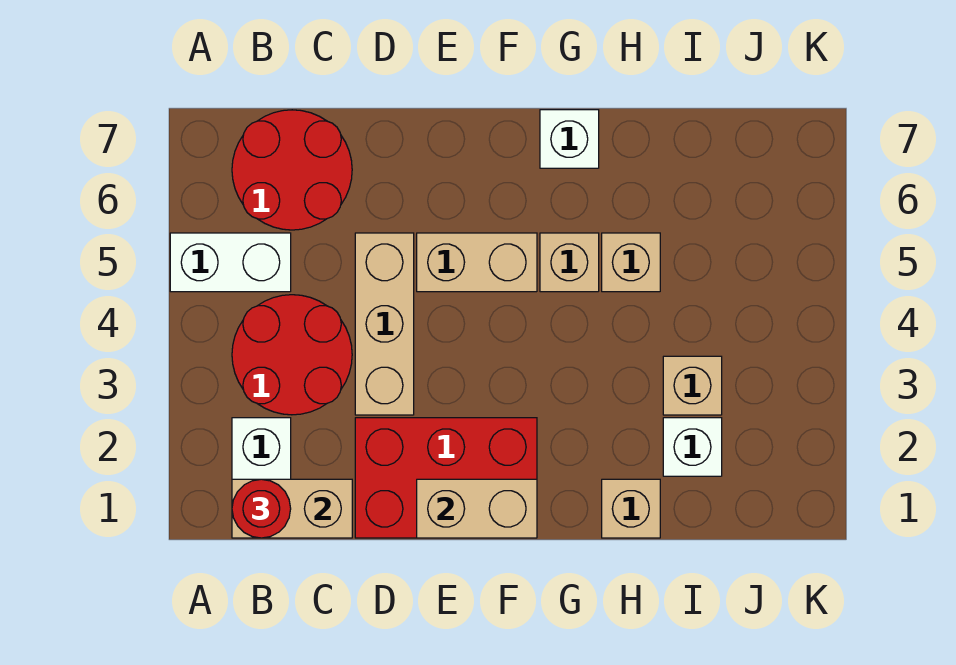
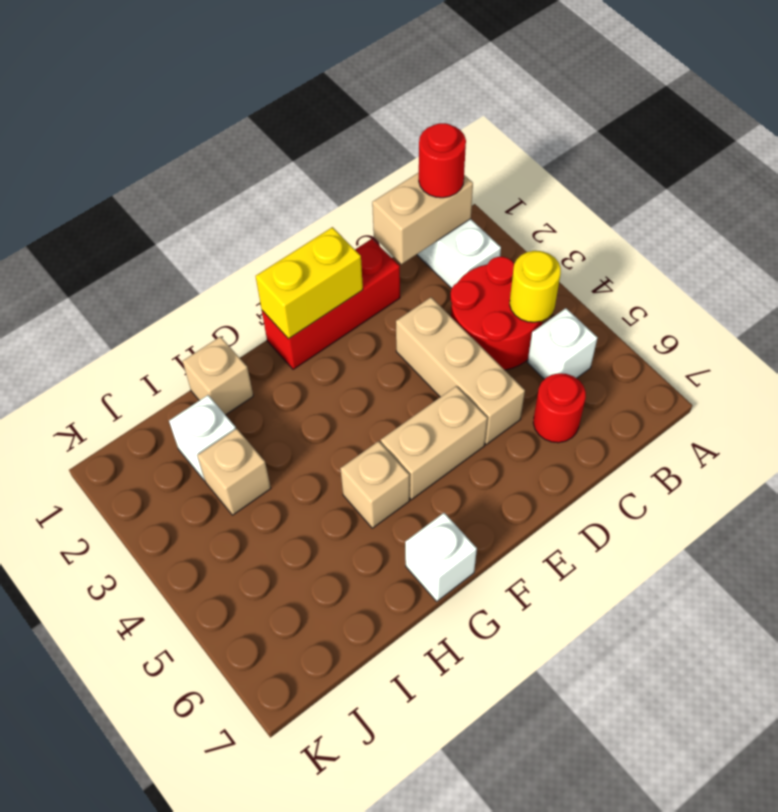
white brick A5:B5 level 1 -> white brick B5 level 1
none -> yellow round brick B4 level 2
red round brick B6:C7 level 1 -> red round brick C6 level 1
red brick D1:F2 level 1 -> red brick D1:F1 level 1
tan brick E1:F1 level 2 -> yellow brick E1:F1 level 2
tan brick H5 level 1 -> none

